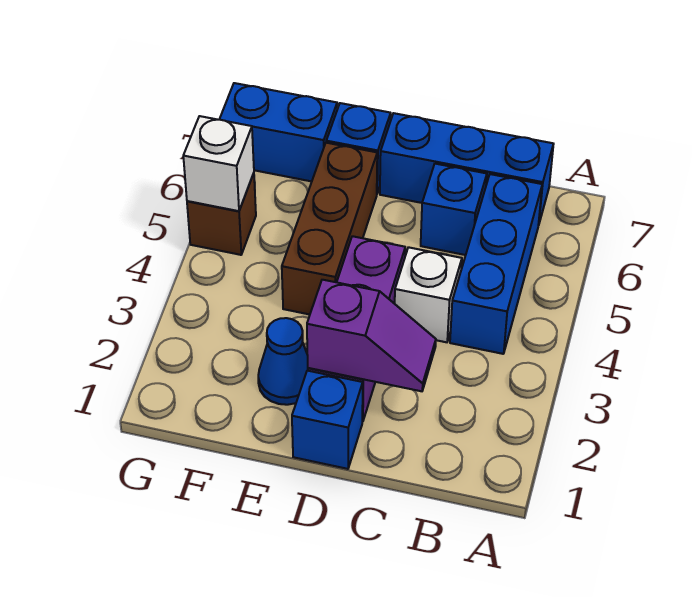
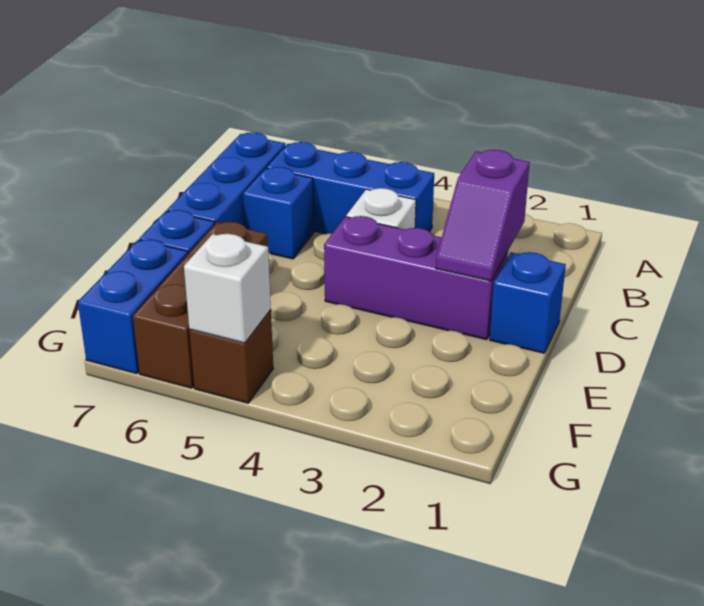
purple slope C2:D2 level 2 top D -> purple slope C2:D2 level 2 top C
blue cone E2 level 1 -> none
brown brick E4:E6 level 1 -> brown brick E6:G6 level 1

